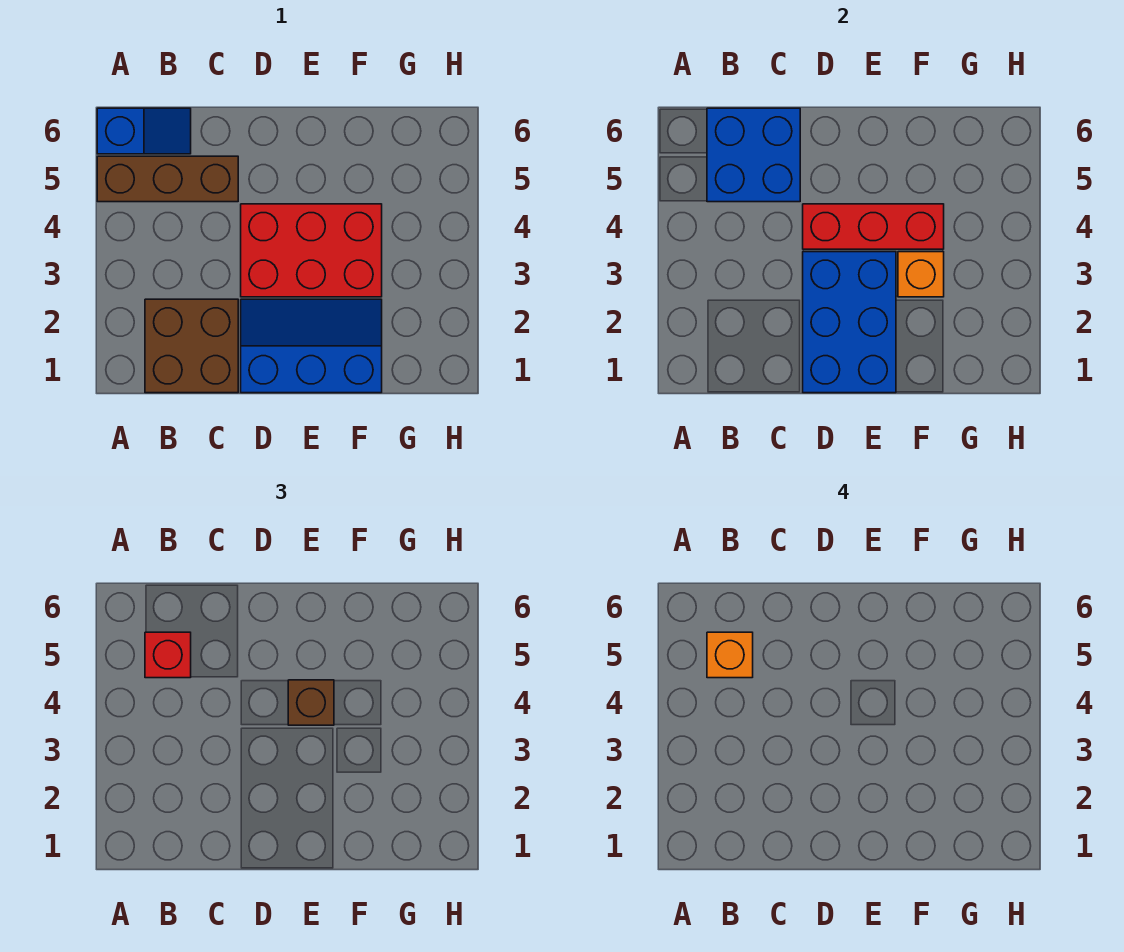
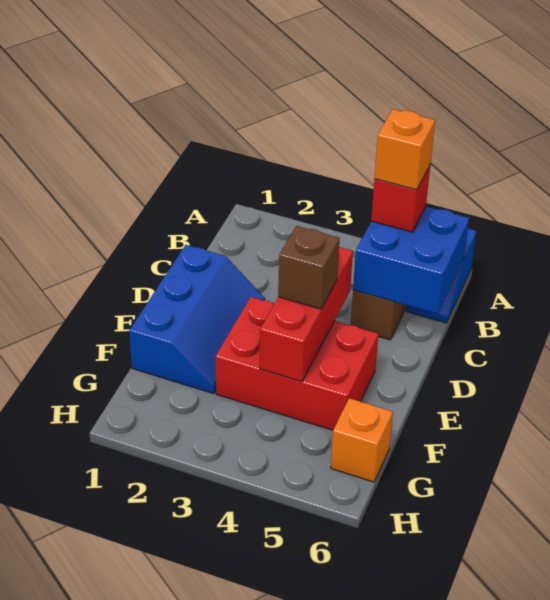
brown brick B1:C2 level 1 -> none
blue brick D1:E3 level 2 -> none
red brick D3:F4 level 1 -> red brick E3:F5 level 1
orange brick F3 level 2 -> orange brick G6 level 1

